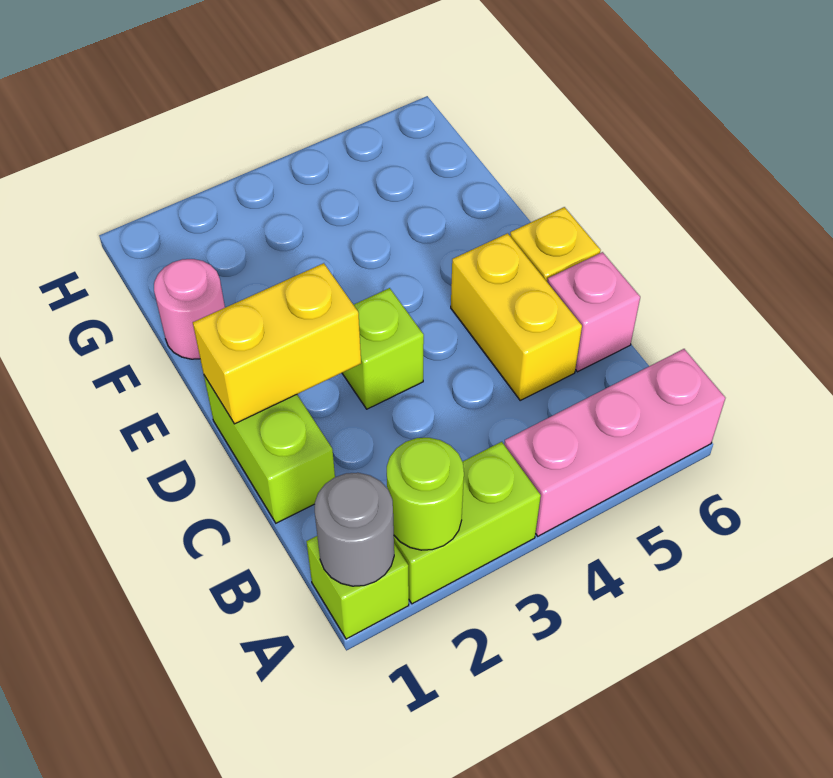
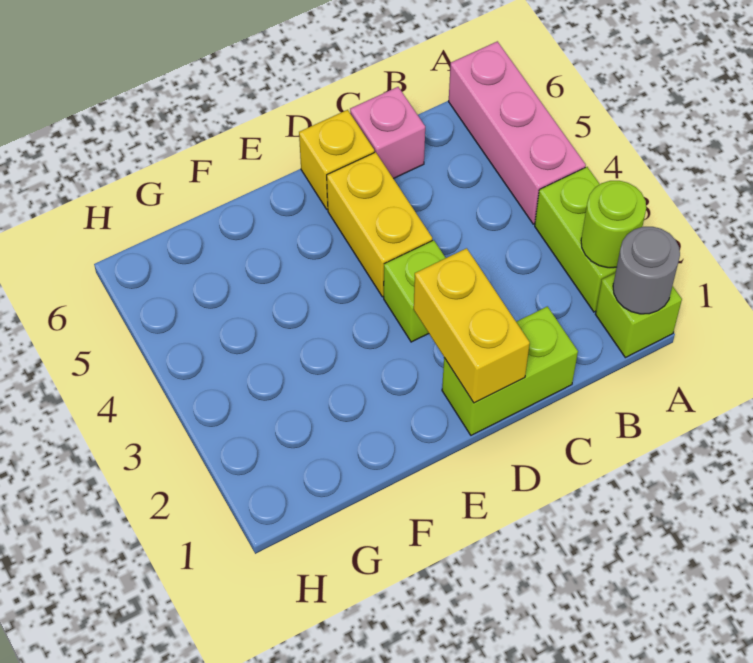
yellow brick C5:D5 level 1 -> yellow brick D4:D5 level 1
pink round brick F1 level 1 -> none

